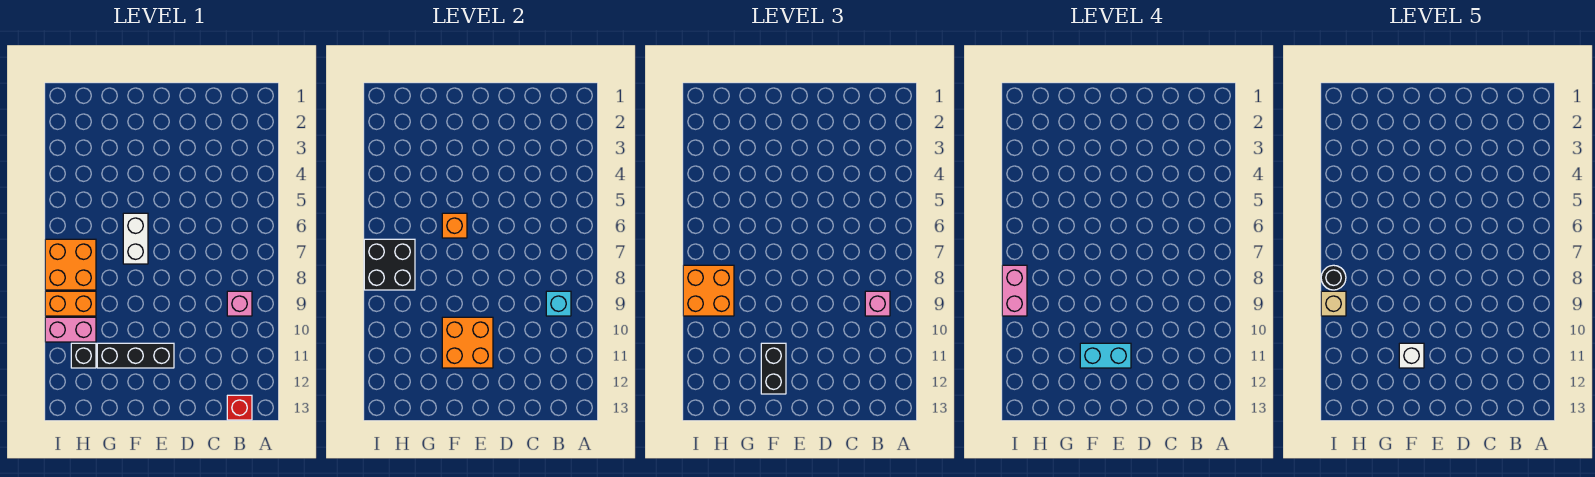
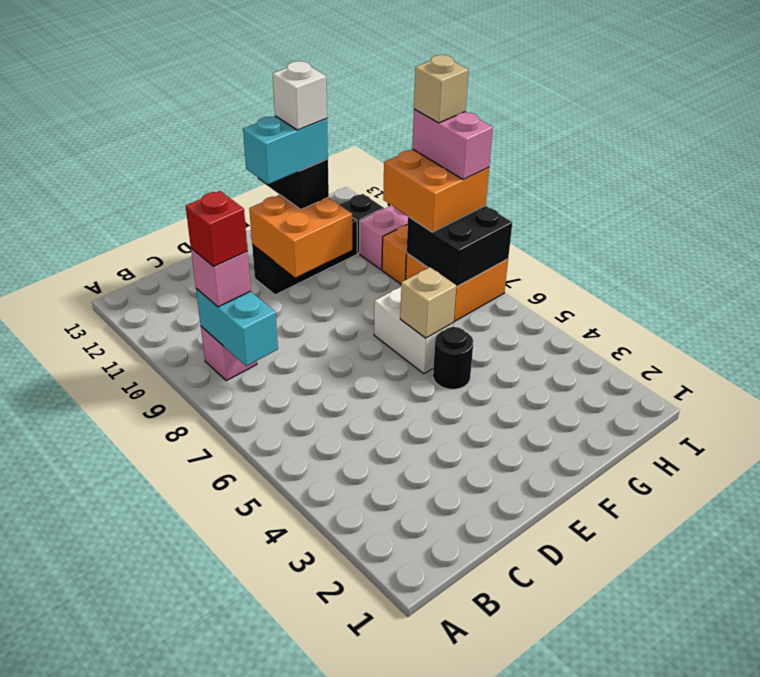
cyan brick B9 level 2 -> cyan brick B8:B9 level 2
red brick B13 level 1 -> red brick B9 level 4
orange brick F6 level 2 -> tan brick F6 level 2
black round brick I8 level 5 -> black round brick F5 level 1

